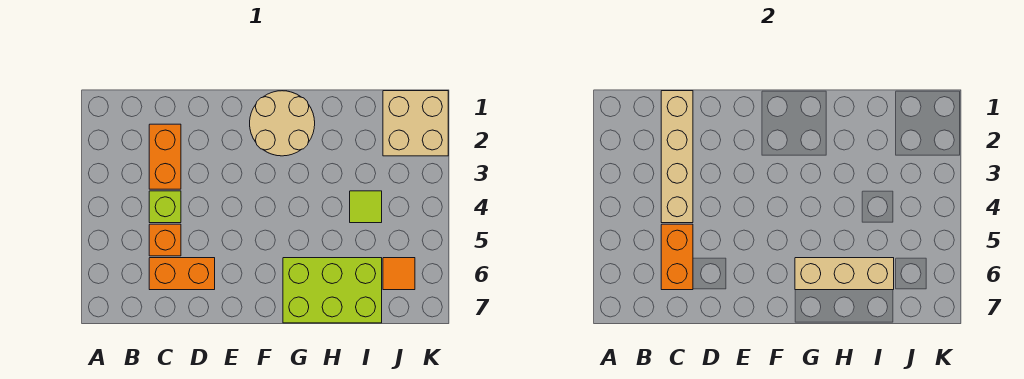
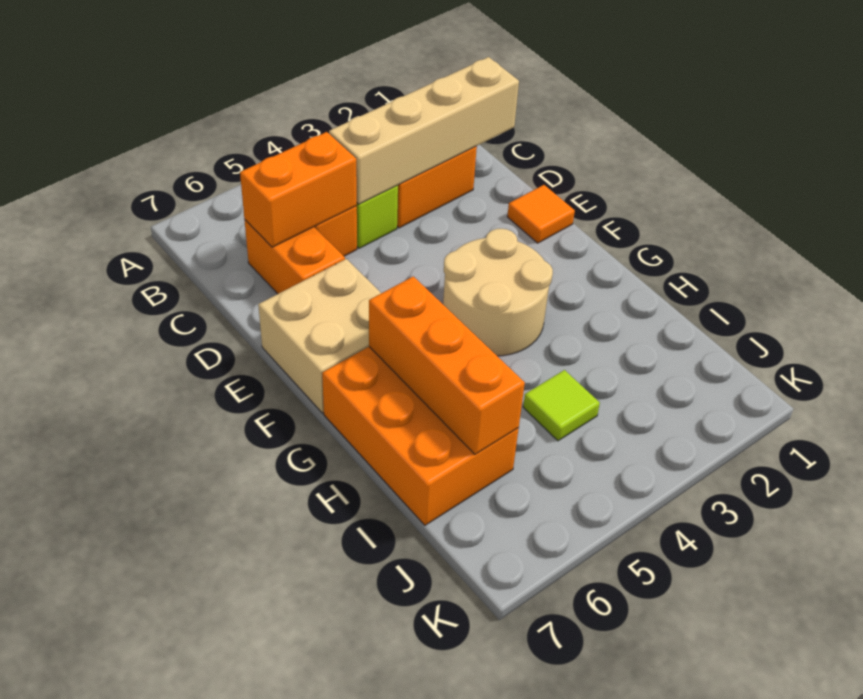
tan round brick F1:G2 level 1 -> tan round brick F3:G4 level 1
lime brick G6:I7 level 1 -> orange brick G6:I7 level 1
tan brick G6:I6 level 2 -> orange brick G6:I6 level 2
tan brick J1:K2 level 1 -> tan brick E6:F7 level 1
orange tile J6 level 1 -> orange tile E1 level 1

